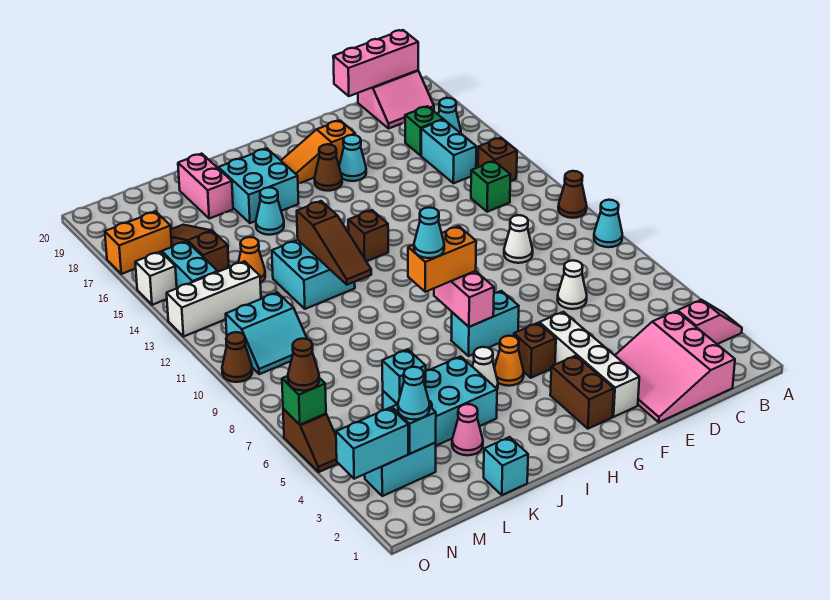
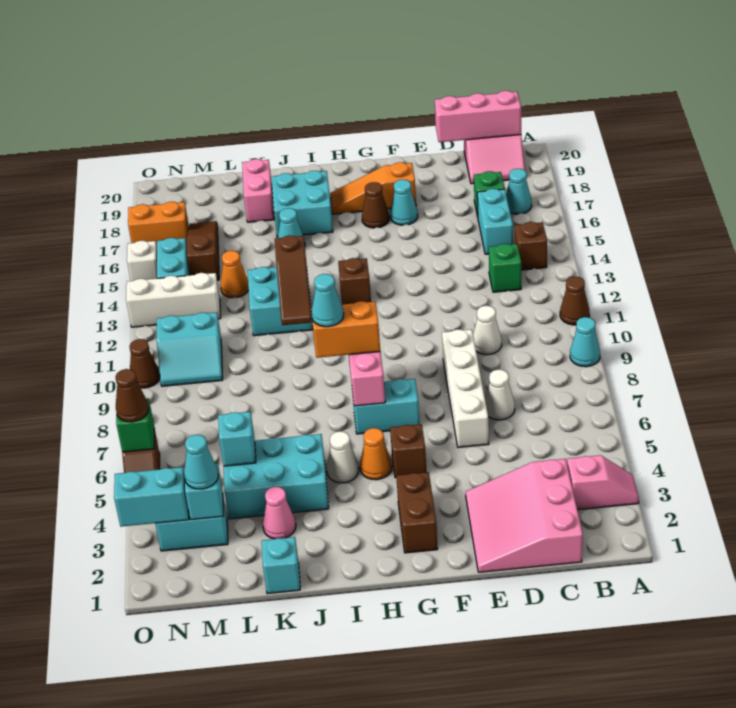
white brick F2:F5 level 1 -> white brick E6:E9 level 1

